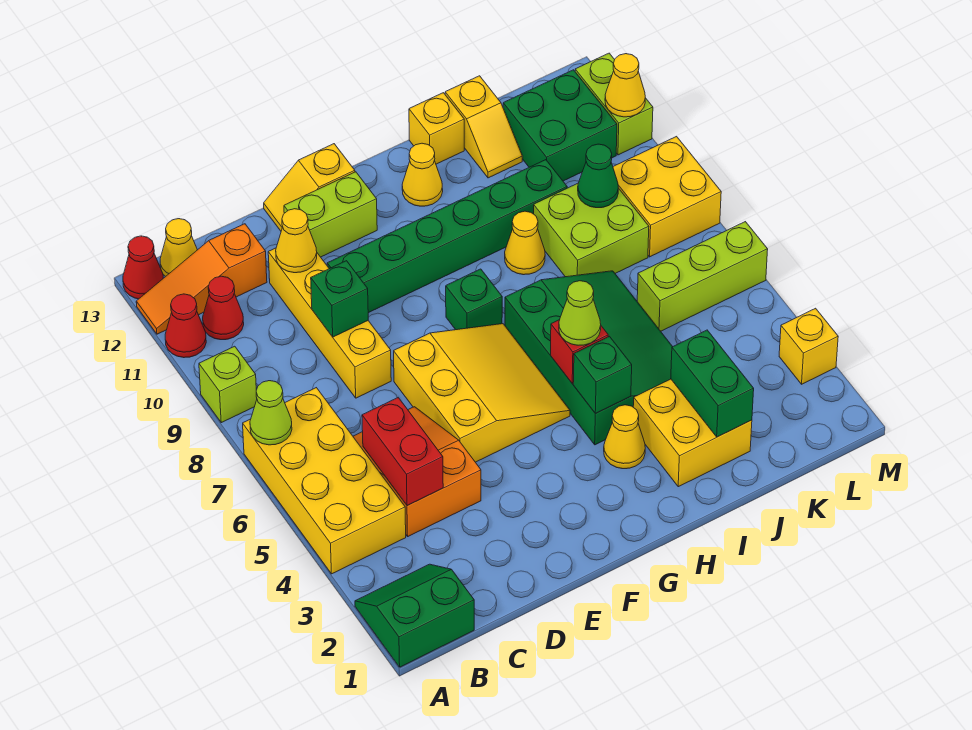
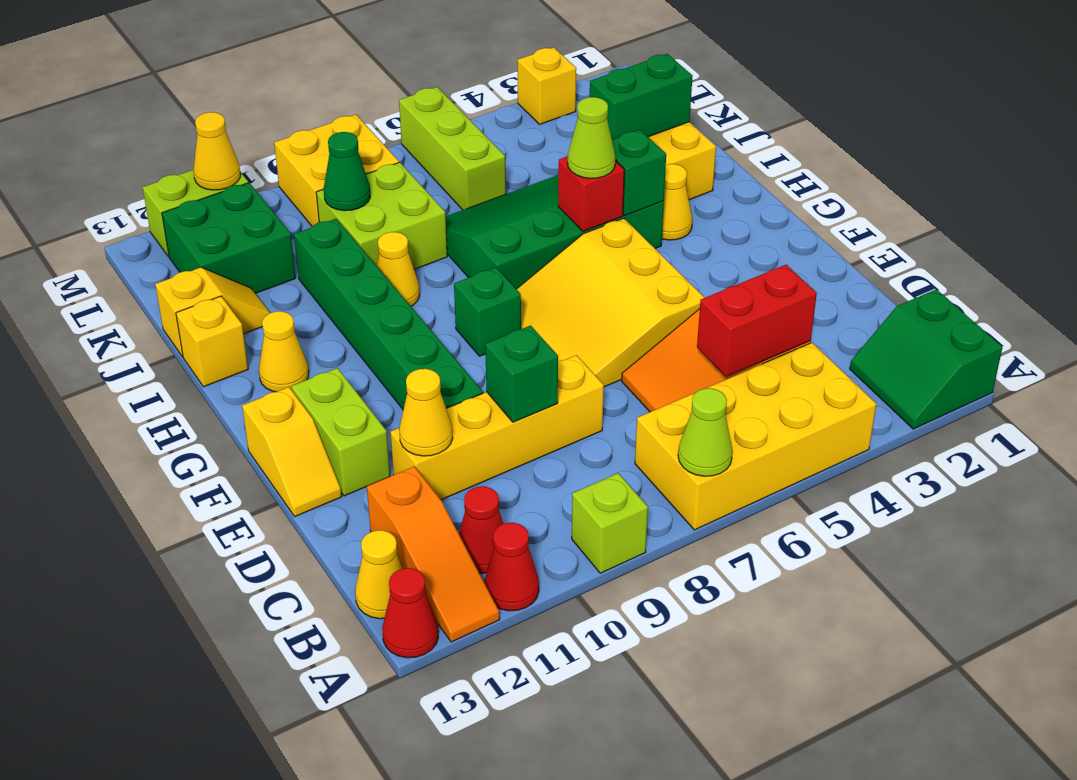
yellow slope E5:G7 level 1 top E -> yellow slope E5:G7 level 1 top 5

